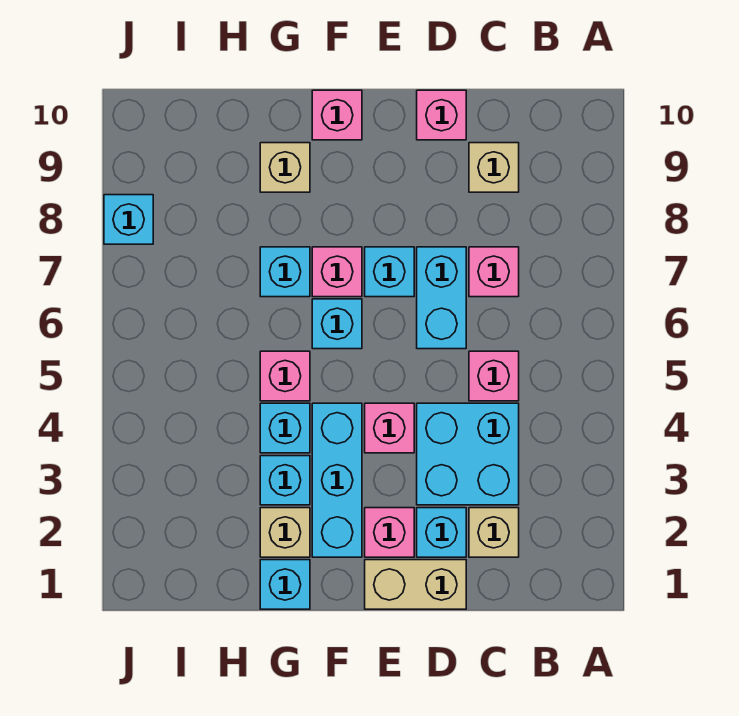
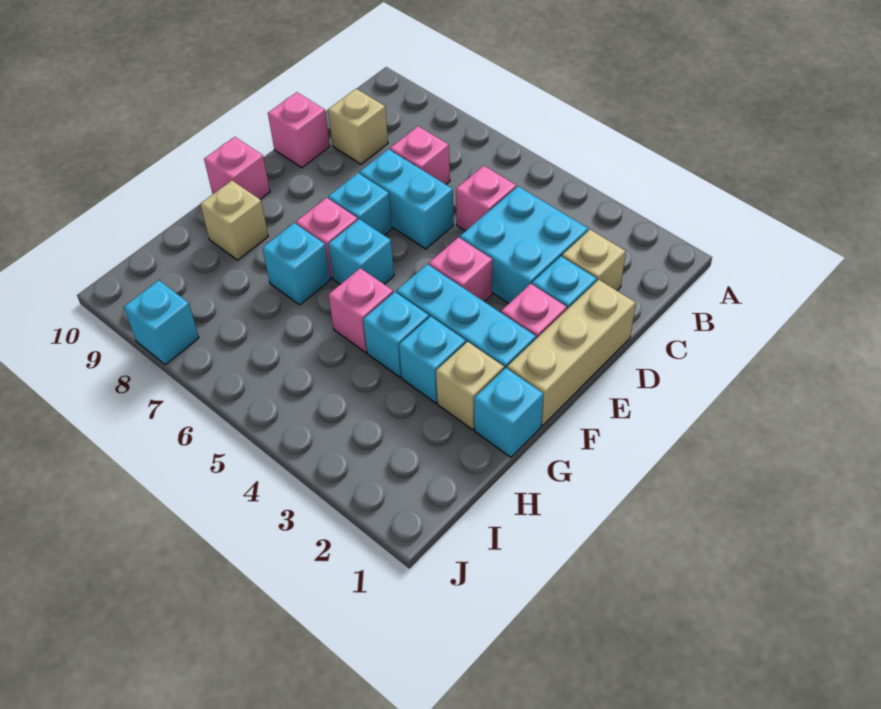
tan brick D1:E1 level 1 -> tan brick D1:F1 level 1

